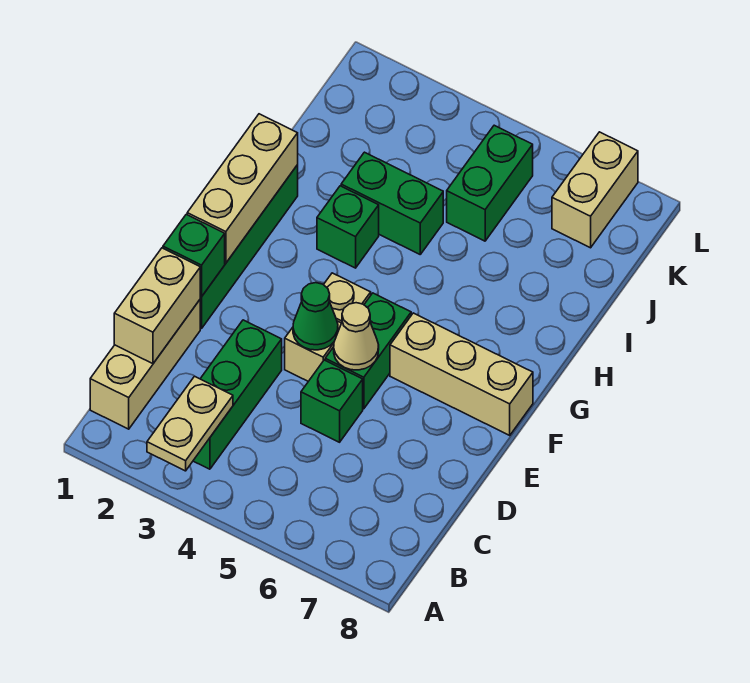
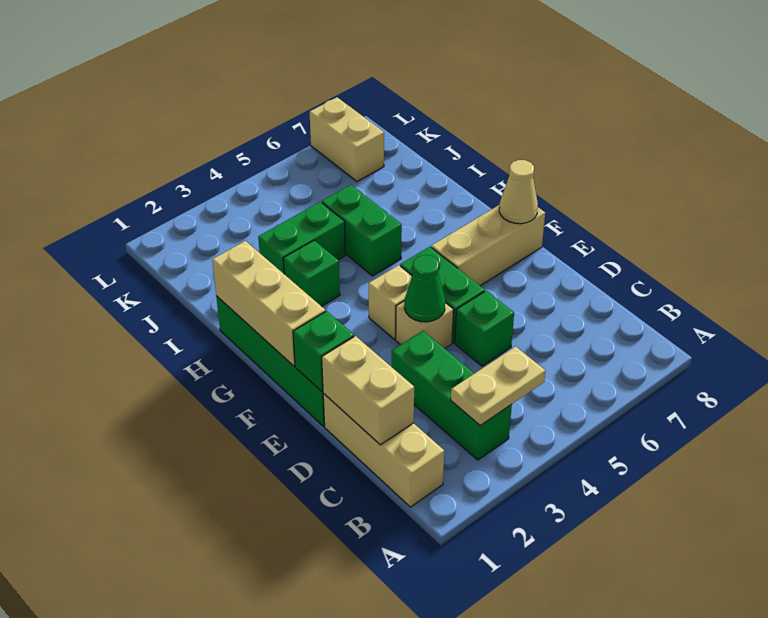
tan plate A3:B3 level 2 -> tan plate B3:B4 level 2
tan cone E5 level 2 -> tan cone F8 level 2
green brick J5:K5 level 1 -> green brick H5:I5 level 1

